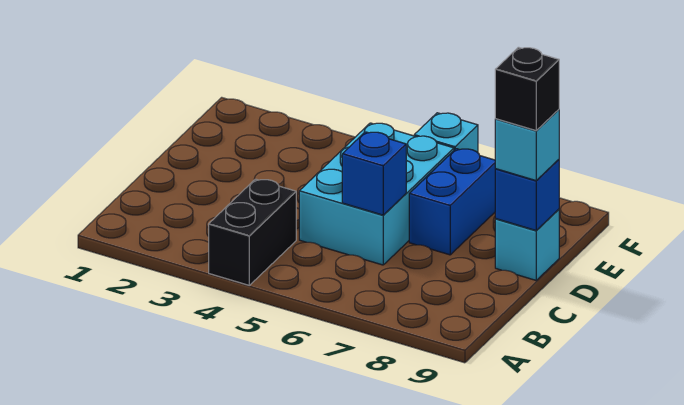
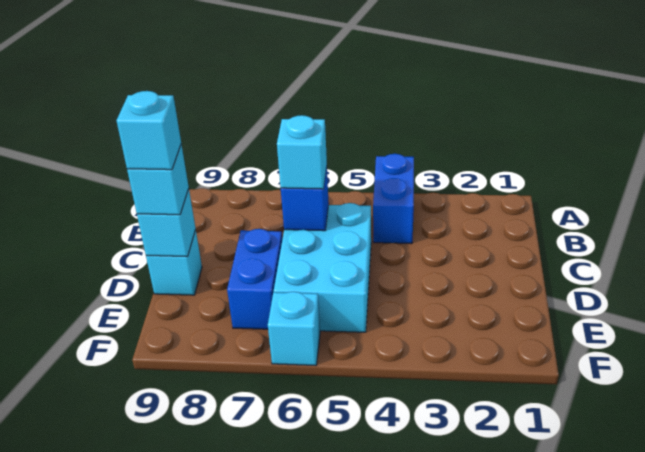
black brick A4:B4 level 1 -> blue brick A4:B4 level 1
none -> cyan brick C6 level 3
blue brick D9 level 2 -> cyan brick D9 level 2
black brick D9 level 4 -> cyan brick D9 level 4

